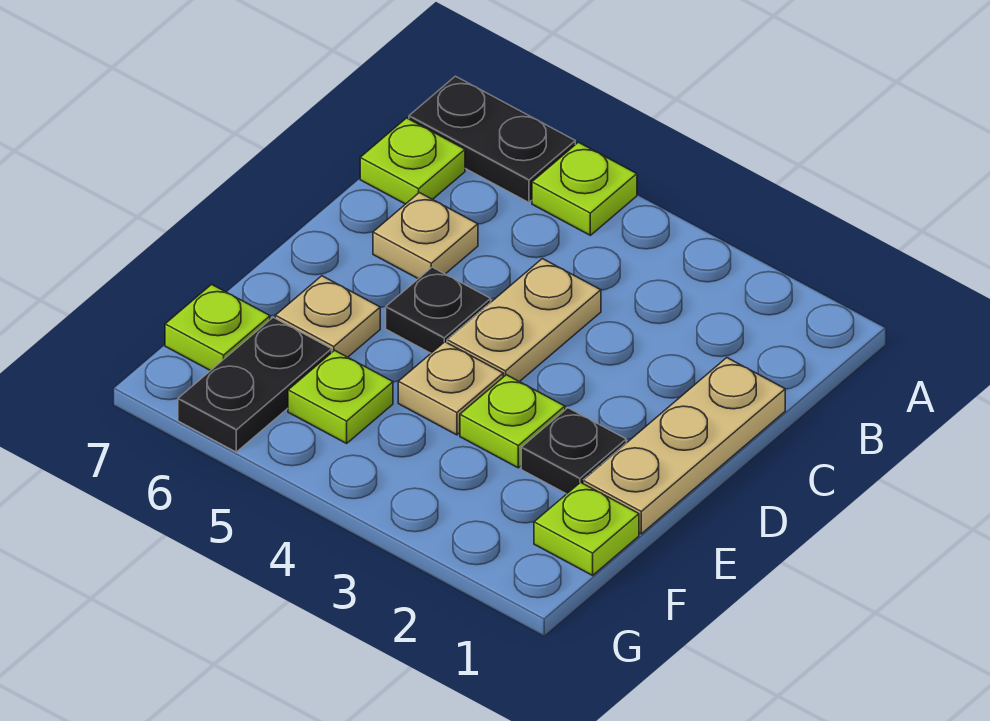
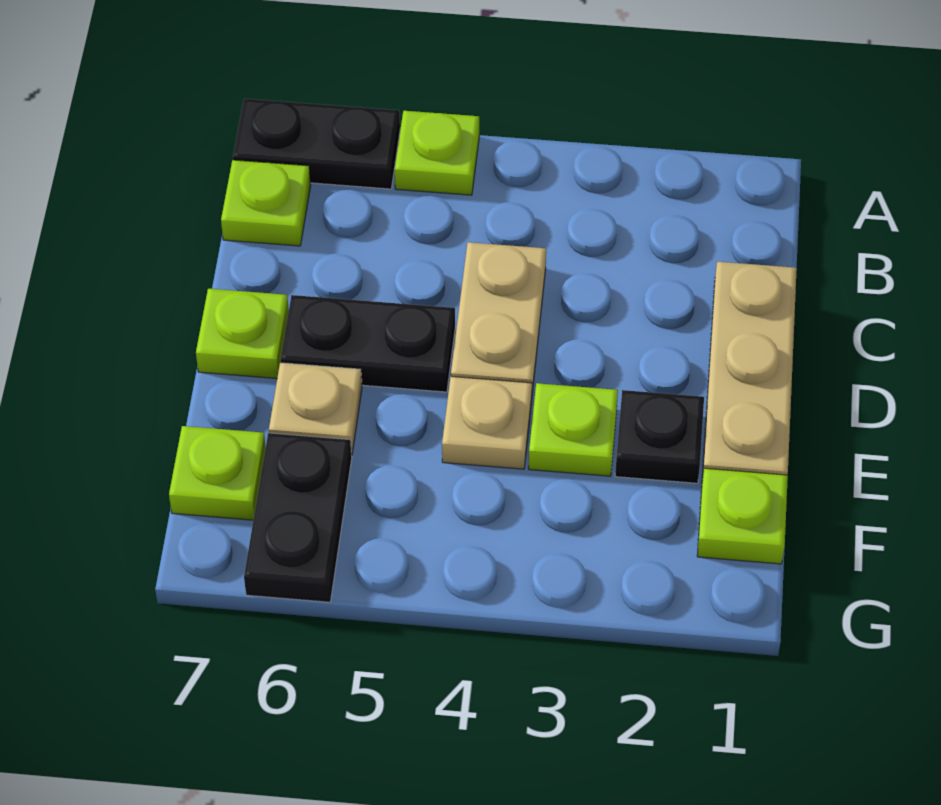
tan plate C6 level 1 -> none
black plate D5 level 1 -> black plate D5:D6 level 1
lime plate F5 level 1 -> lime plate D7 level 1

